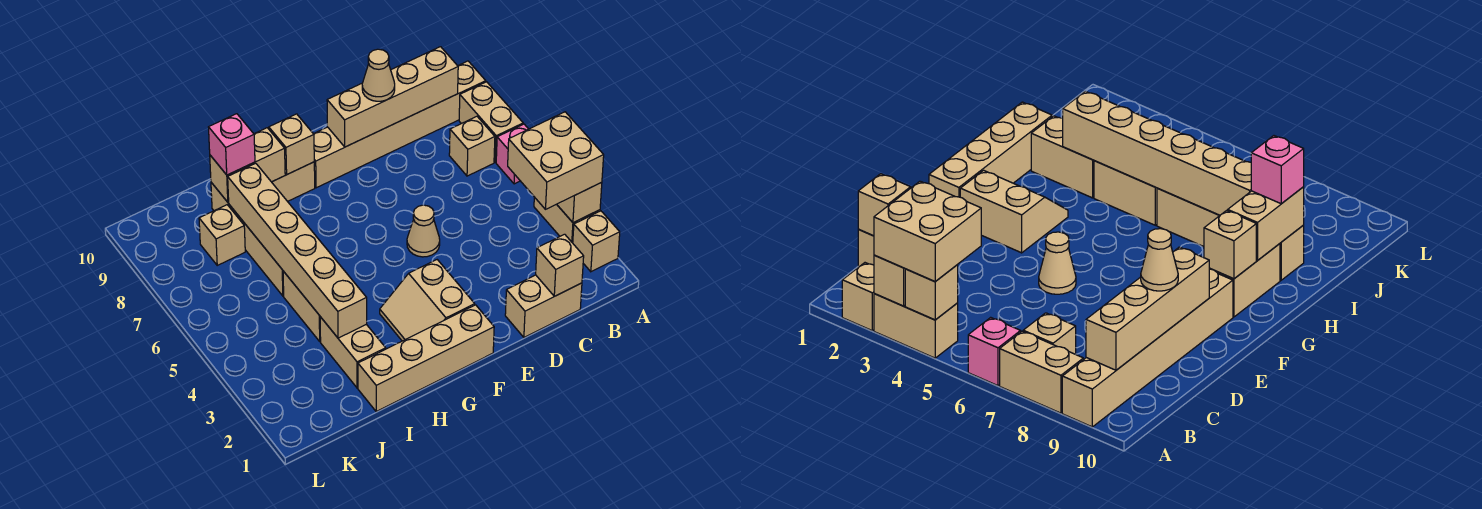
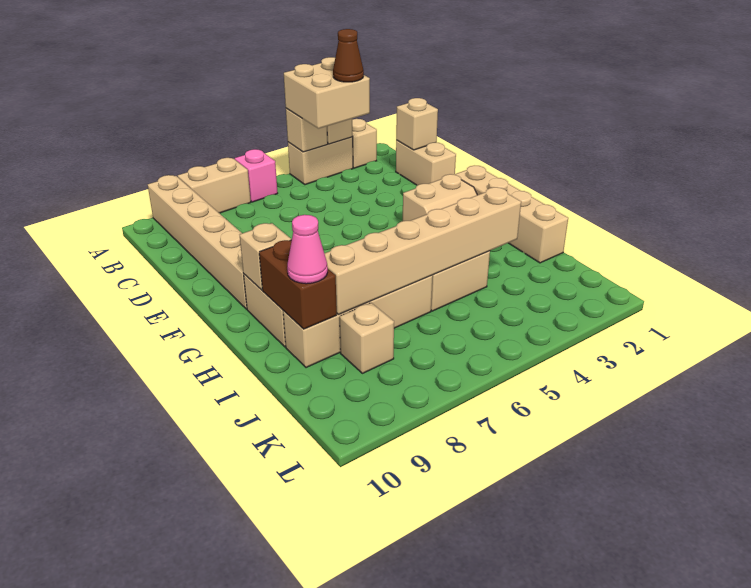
none -> brown cone B3 level 4
tan brick B7 level 1 -> none
tan brick B9:E9 level 2 -> none
tan cone D9 level 3 -> none
tan cone E5 level 1 -> none
tan brick H9:I9 level 2 -> brown brick H9:I9 level 2
tan brick I2:I3 level 1 -> none
pink brick I9 level 3 -> pink cone I9 level 3

